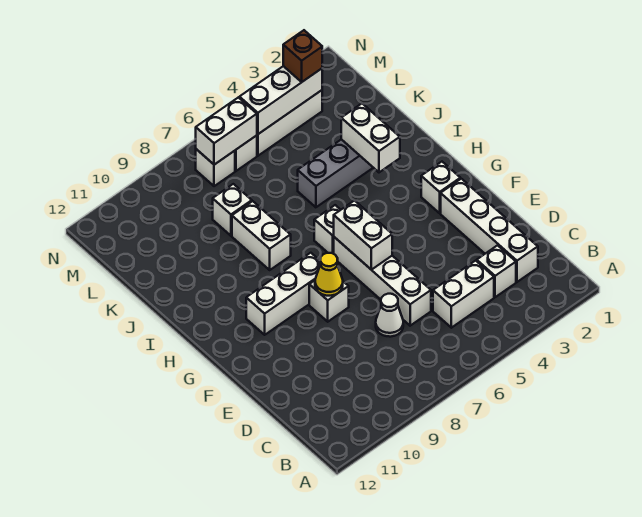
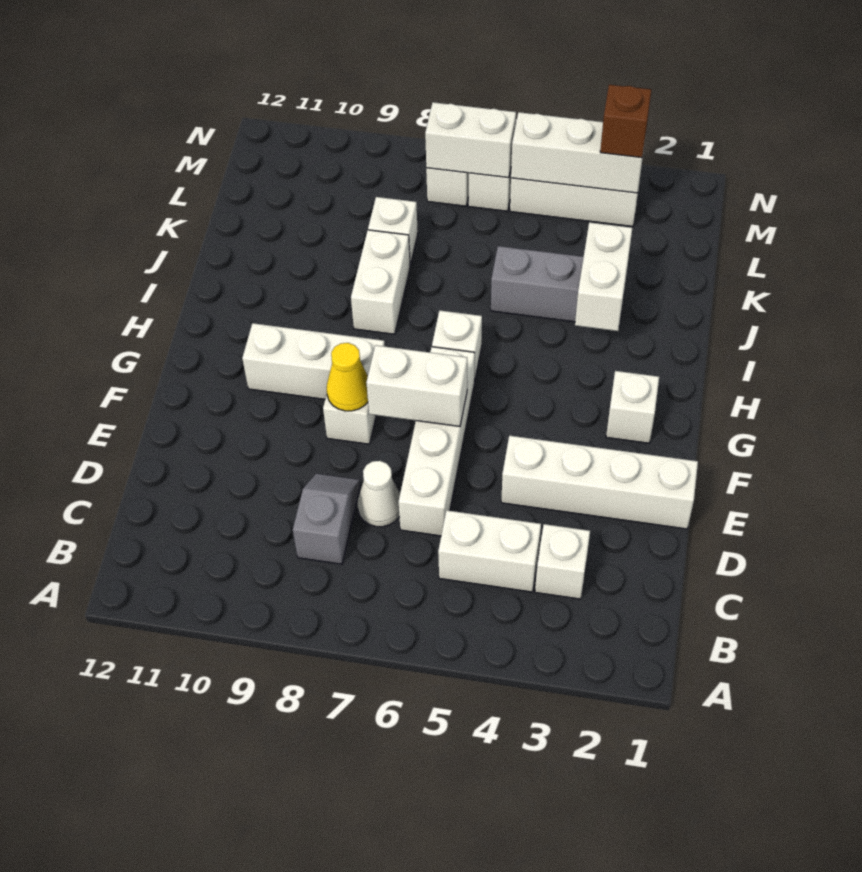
white brick C2:F2 level 1 -> white brick E1:E4 level 1
none -> grey slope C8:D8 level 1 top C
white brick F6:G6 level 2 -> white brick F6:F7 level 2

